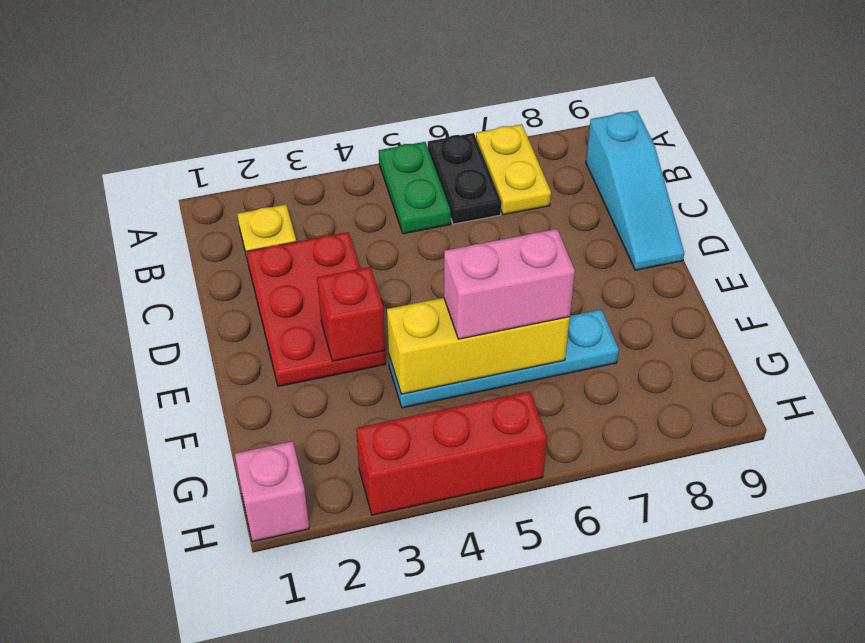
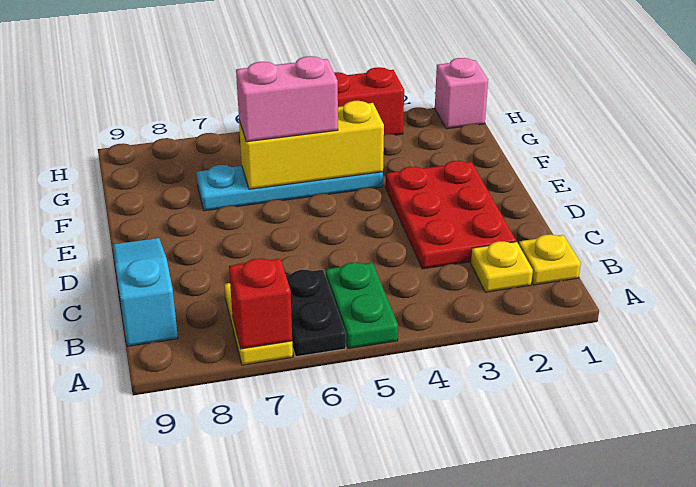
none -> yellow plate B1 level 1
red brick E3 level 2 -> red brick A7 level 2

